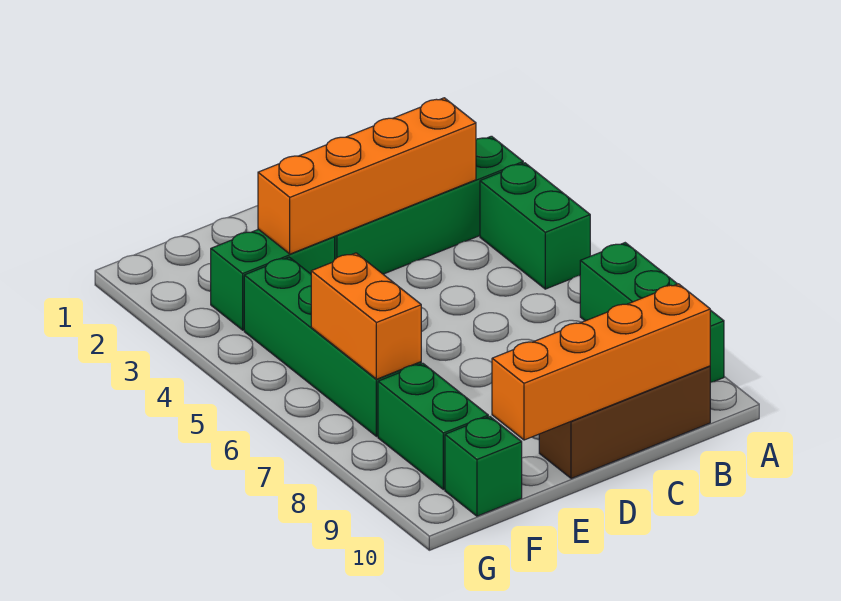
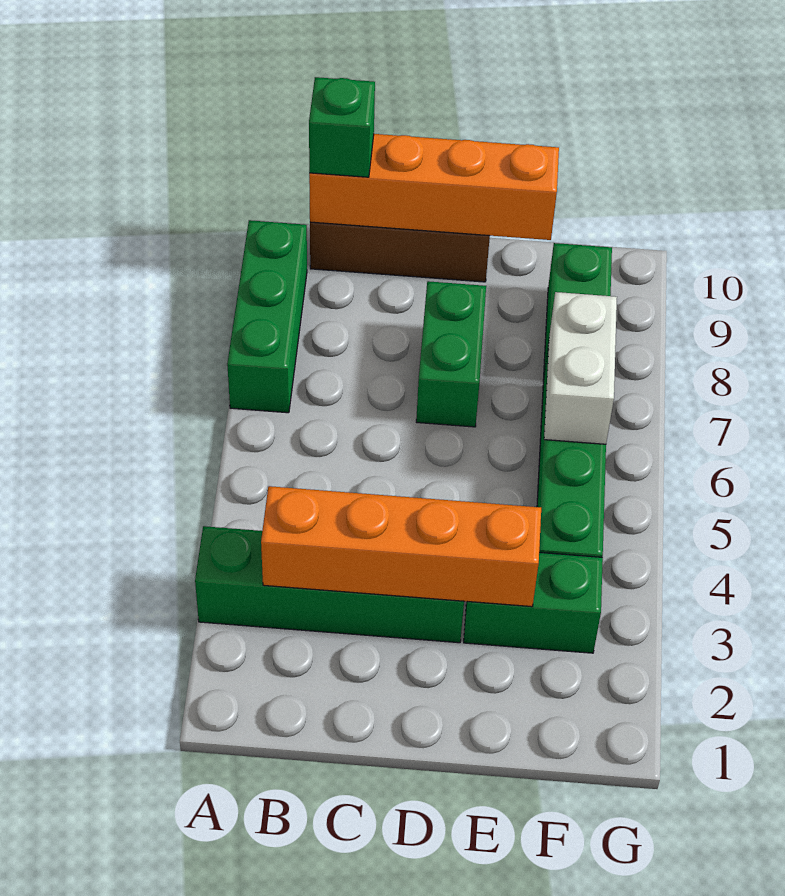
green brick A4:A5 level 1 -> green brick D7:D8 level 1
orange brick F6:F7 level 2 -> white brick F6:F7 level 2
green brick F10 level 1 -> green brick B10 level 3

